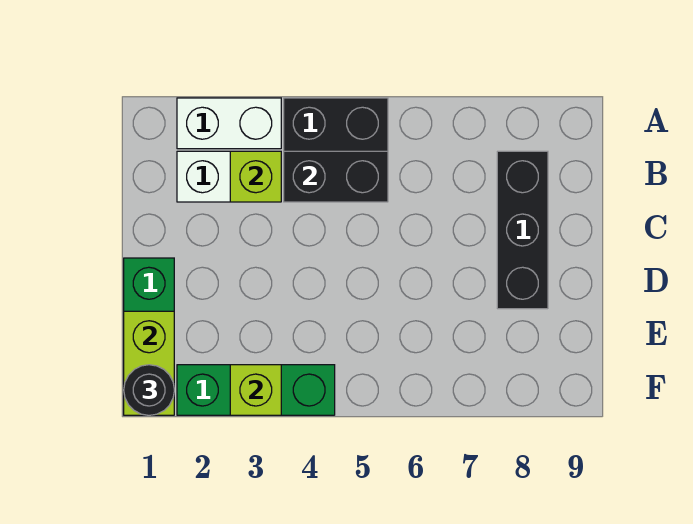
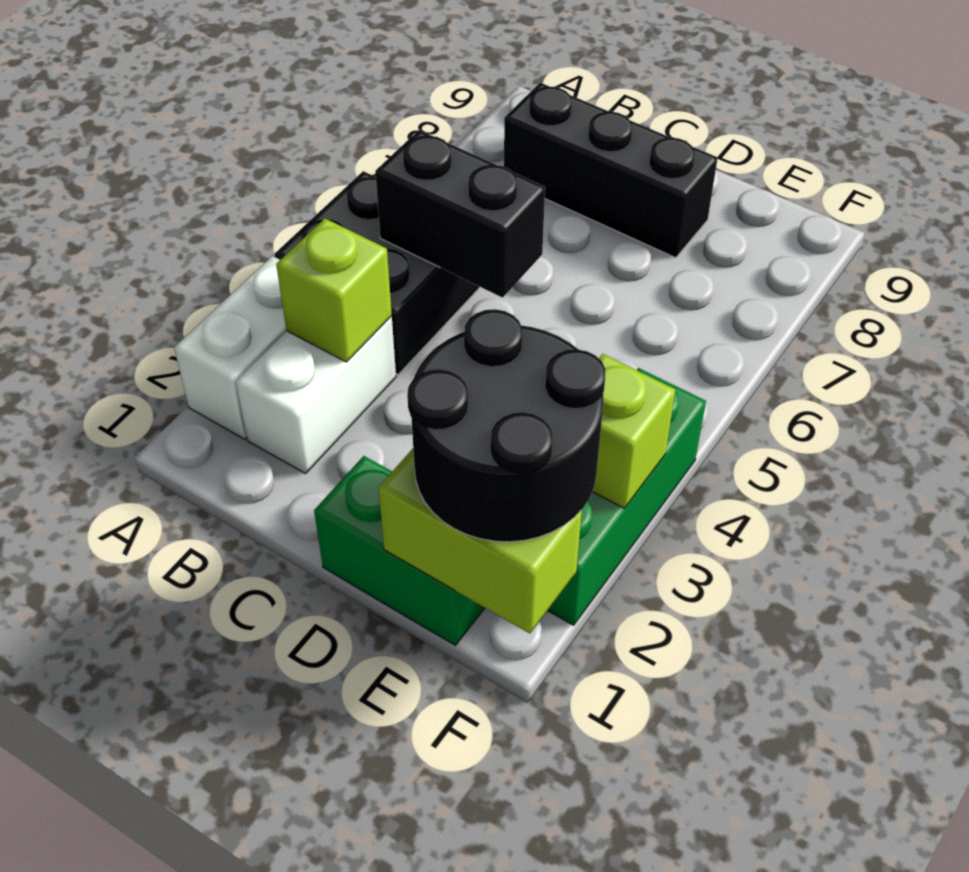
black brick B4:B5 level 2 -> black brick B5:C5 level 2
black round brick F1 level 3 -> black round brick E1:F2 level 3

